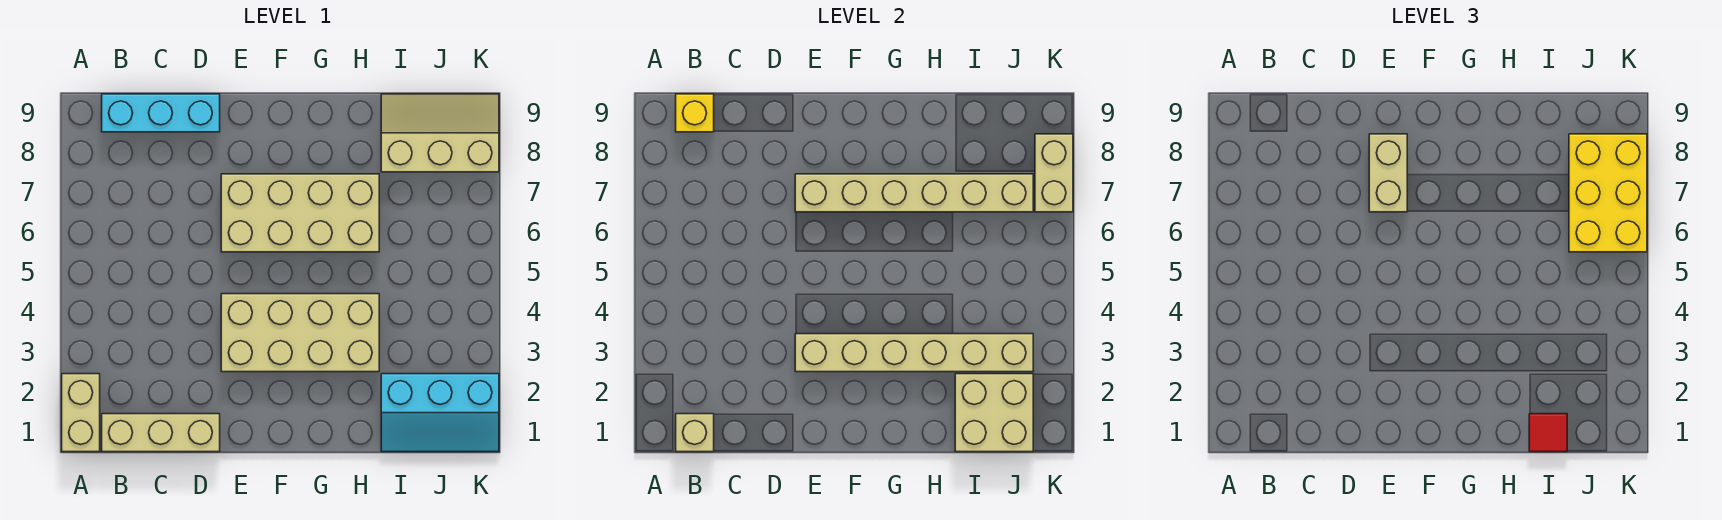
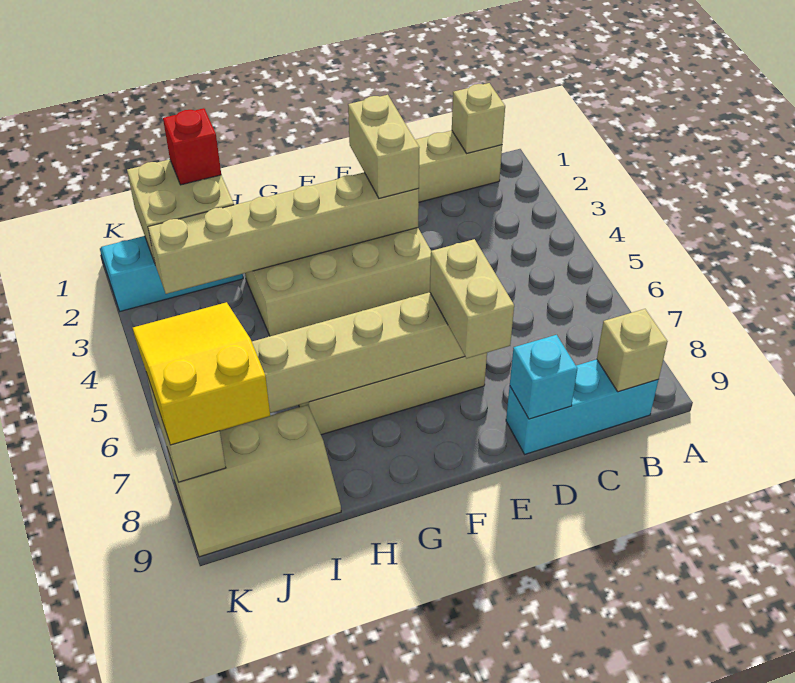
tan brick A1:A2 level 1 -> tan brick E2:E3 level 3
yellow brick B9 level 2 -> tan brick B9 level 2
none -> cyan brick D9 level 2
red tile I1 level 3 -> red brick I1 level 3
yellow brick J6:K8 level 3 -> yellow slope J6:K8 level 3 top 8

